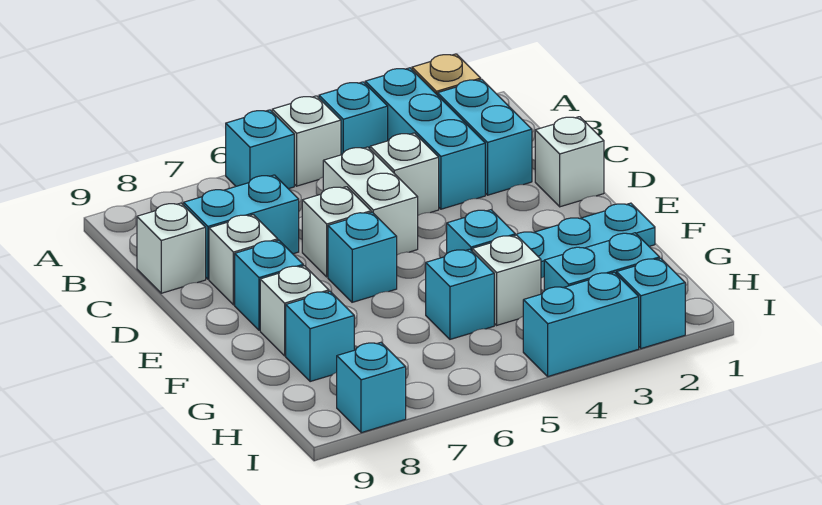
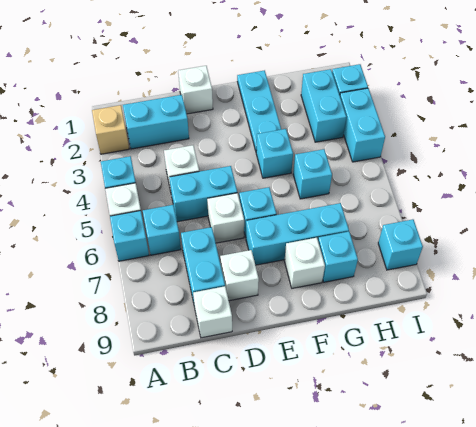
cyan brick A3:C3 level 1 -> cyan brick E7:G7 level 1
white brick C5:D5 level 1 -> cyan brick C5:D5 level 1
cyan brick E8 level 1 -> cyan brick B6 level 1
white brick G4 level 1 -> none

